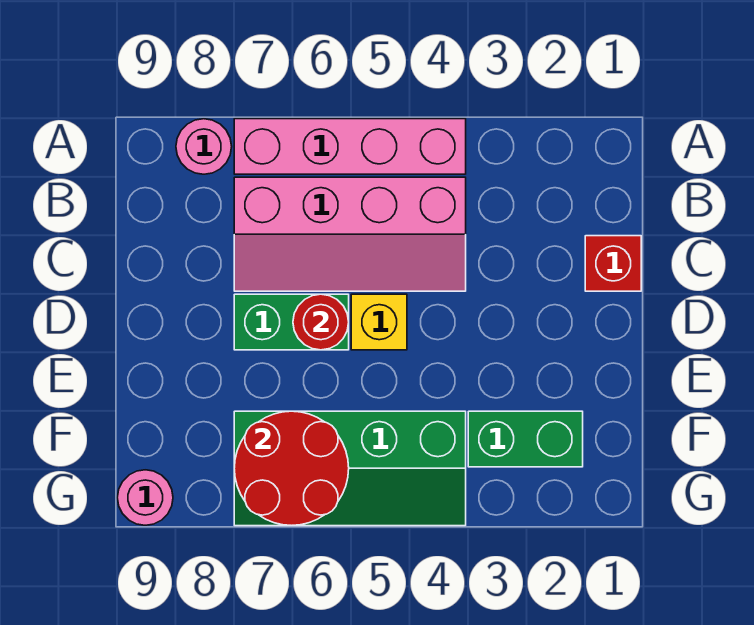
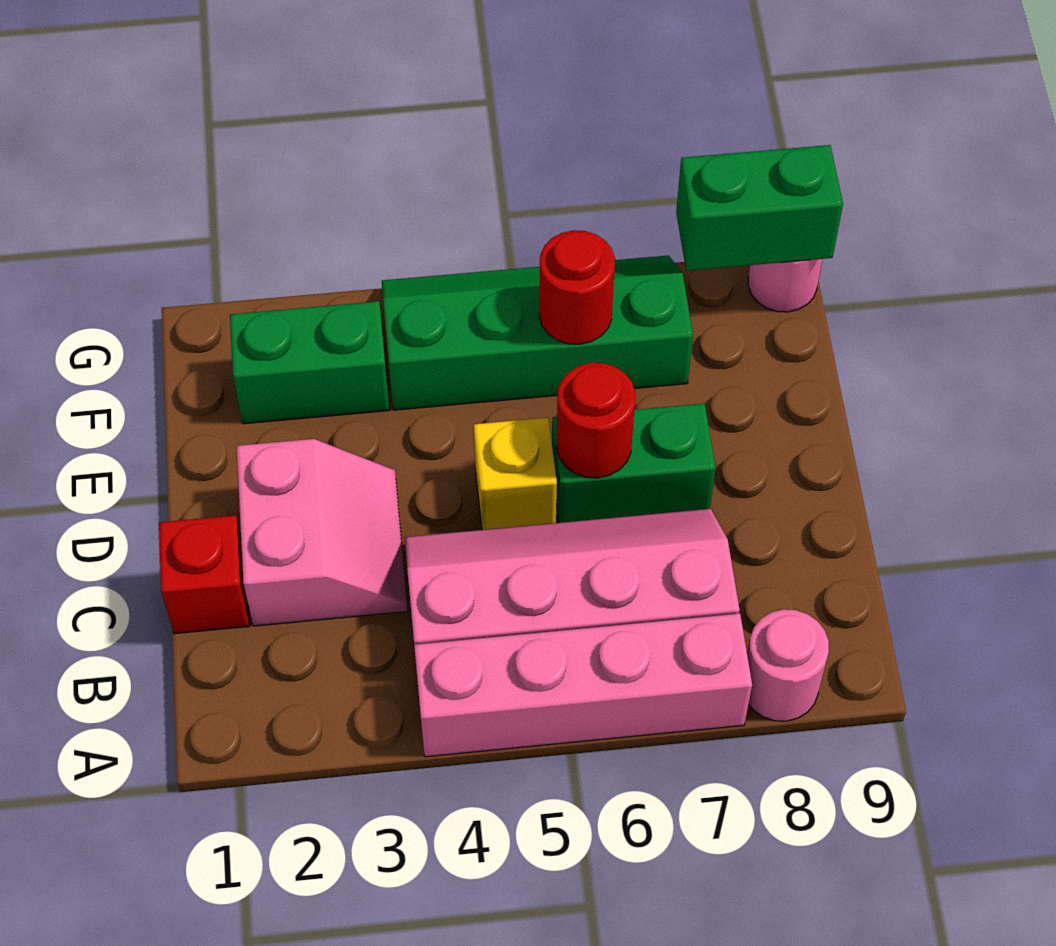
none -> pink slope C2:D3 level 1 top 2
red round brick F6:G7 level 2 -> red round brick F6 level 2
none -> green brick G8:G9 level 2

